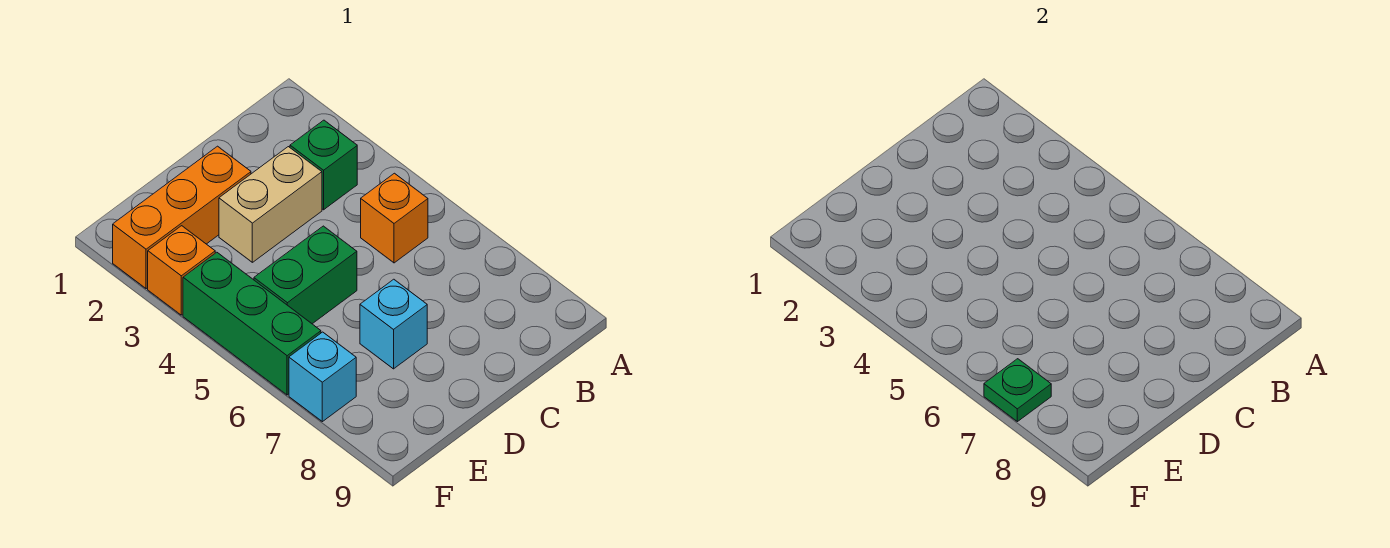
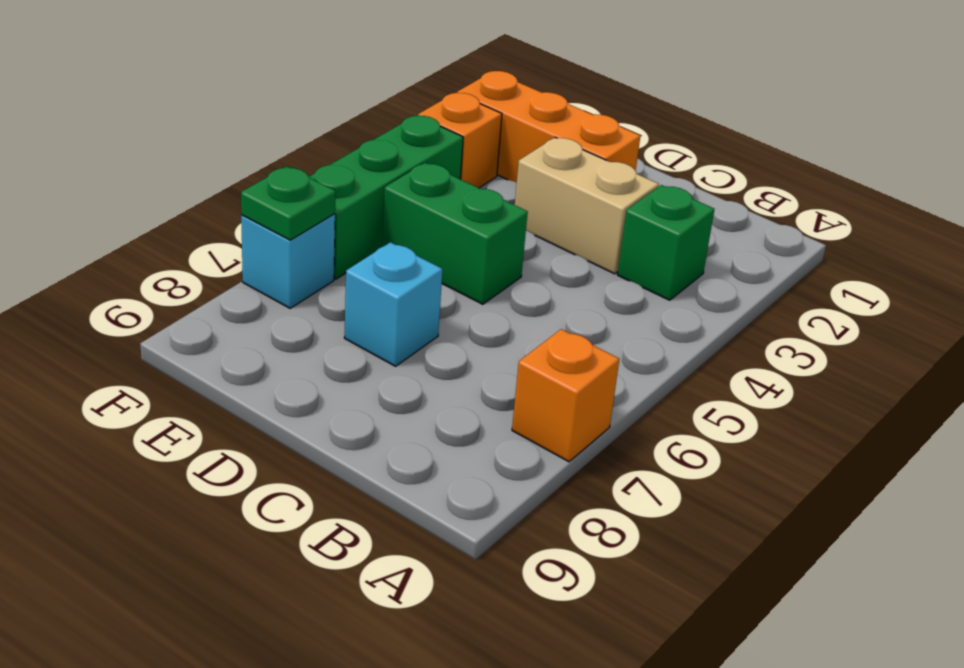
orange brick B5 level 1 -> orange brick A7 level 1

